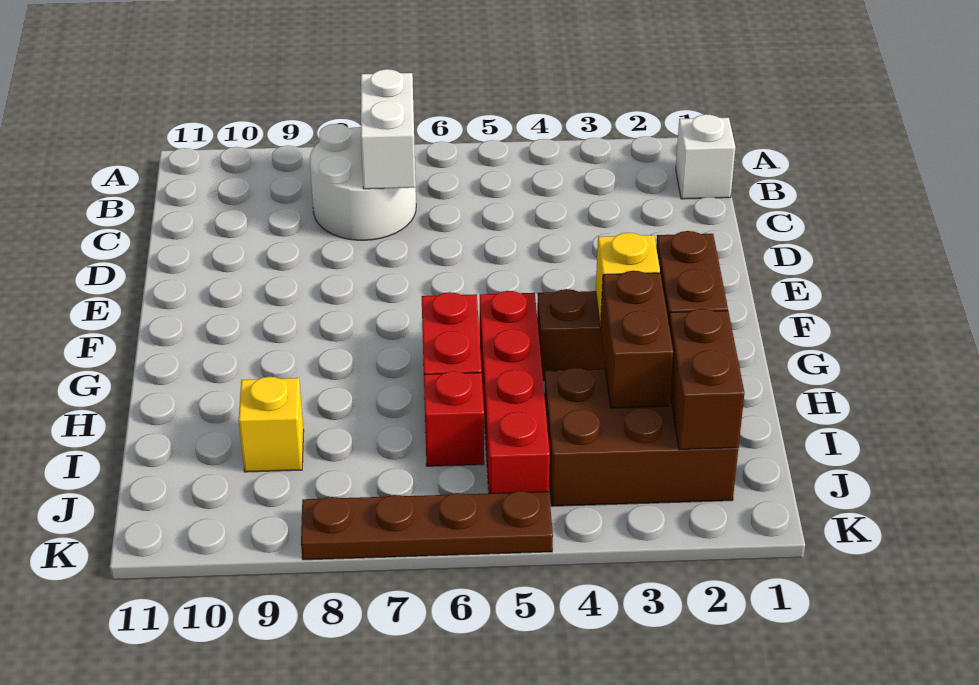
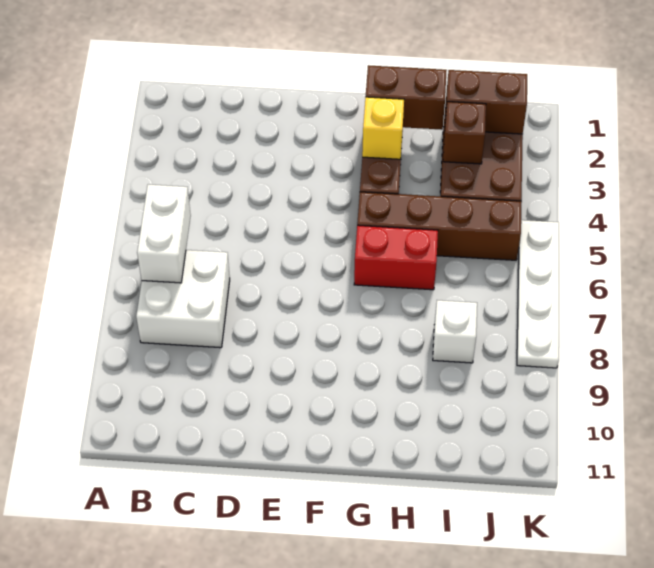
white brick B1 level 1 -> white brick I8 level 1
white round brick B7:C8 level 1 -> white brick B7:C8 level 1
white brick B7:C7 level 2 -> white brick B6:B7 level 2
red brick G5:J5 level 1 -> brown brick G5:J5 level 1
brown brick H3:I3 level 2 -> brown brick I3 level 2
red brick I6 level 1 -> none
yellow brick I9 level 1 -> none
brown plate K5:K8 level 1 -> white plate K5:K8 level 1

